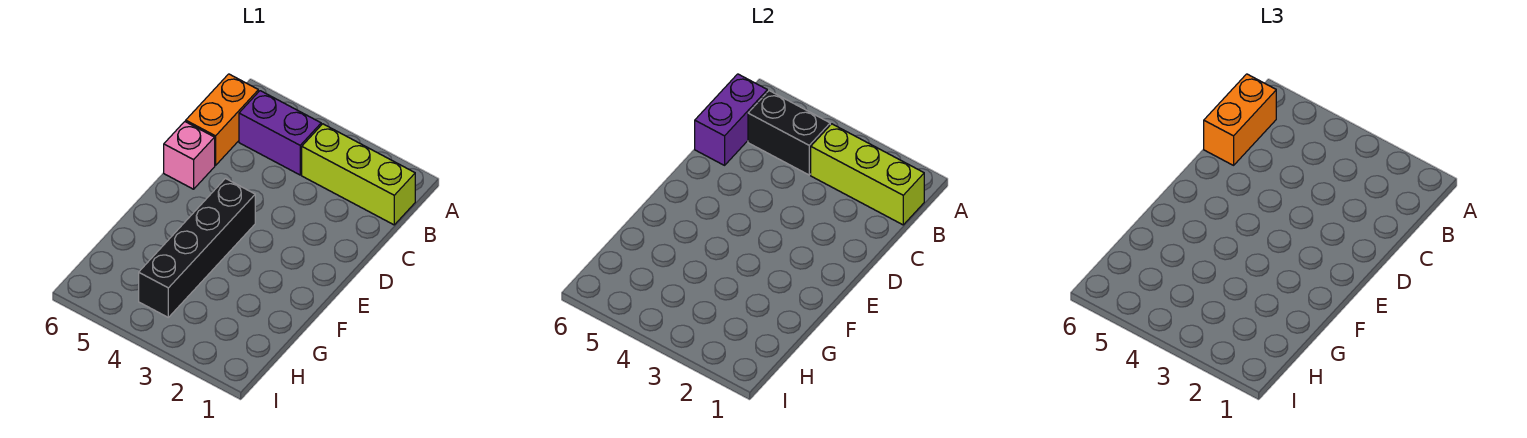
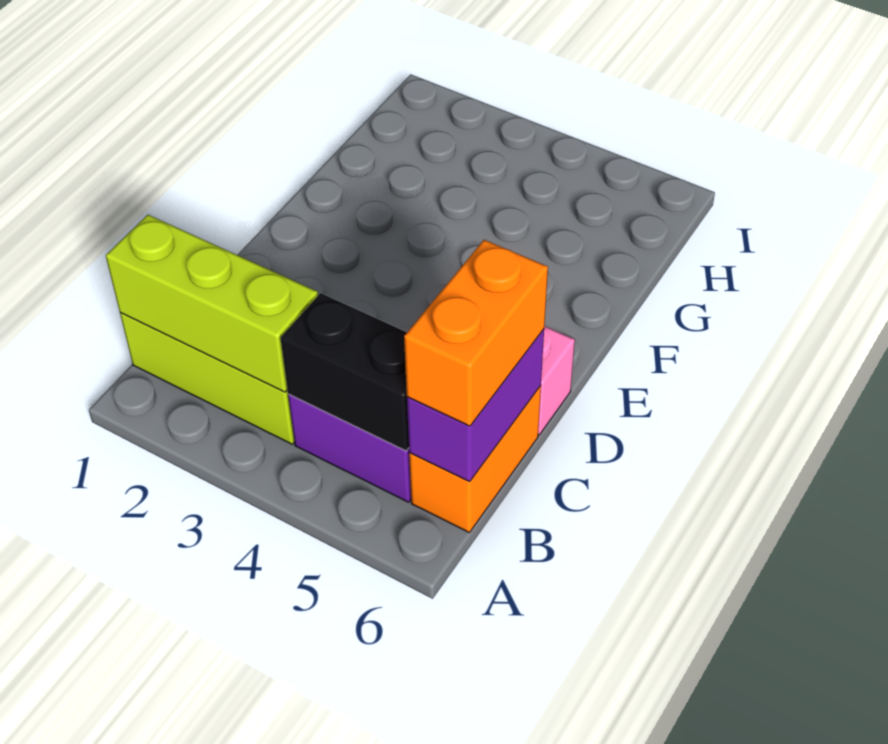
black brick E4:H4 level 1 -> none

